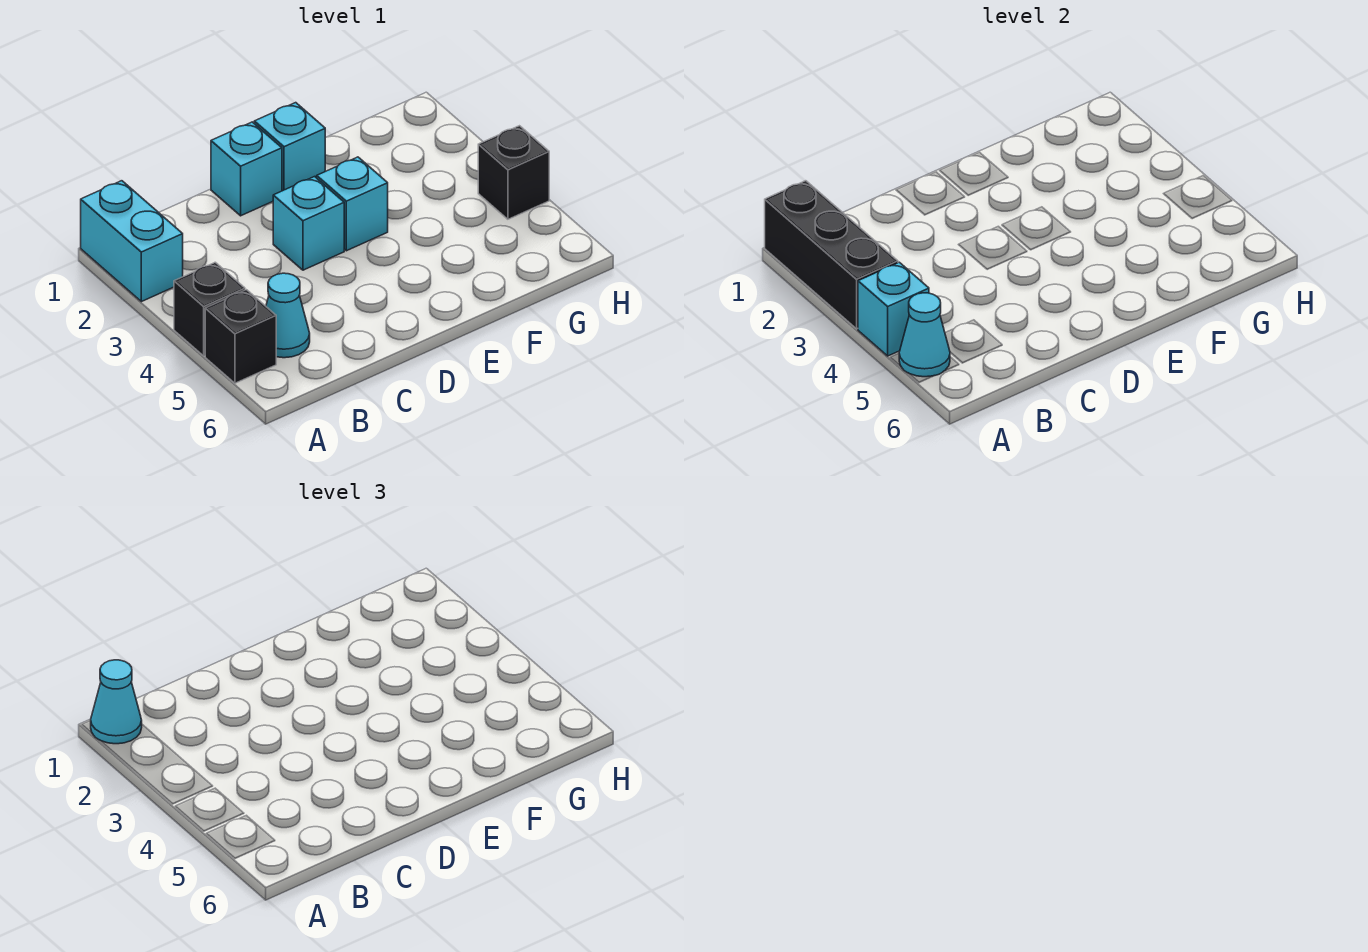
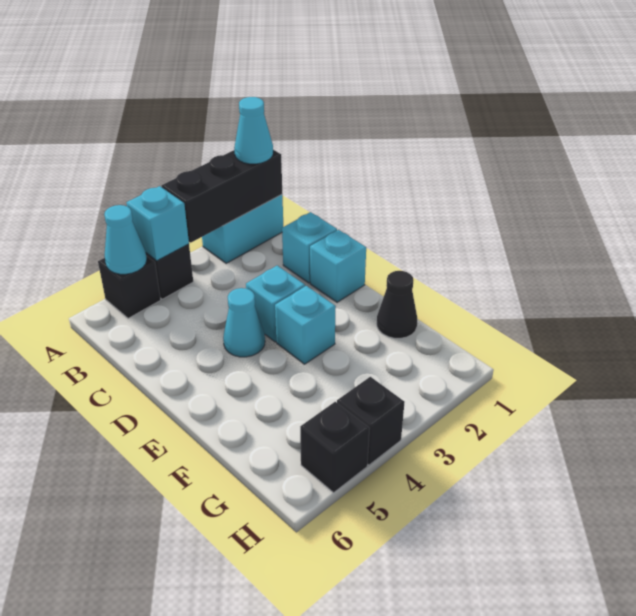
cyan cone B5 level 1 -> cyan cone D4 level 1
cyan brick E1 level 1 -> cyan brick C1 level 1
none -> black cone F1 level 1
none -> black brick H5 level 1

